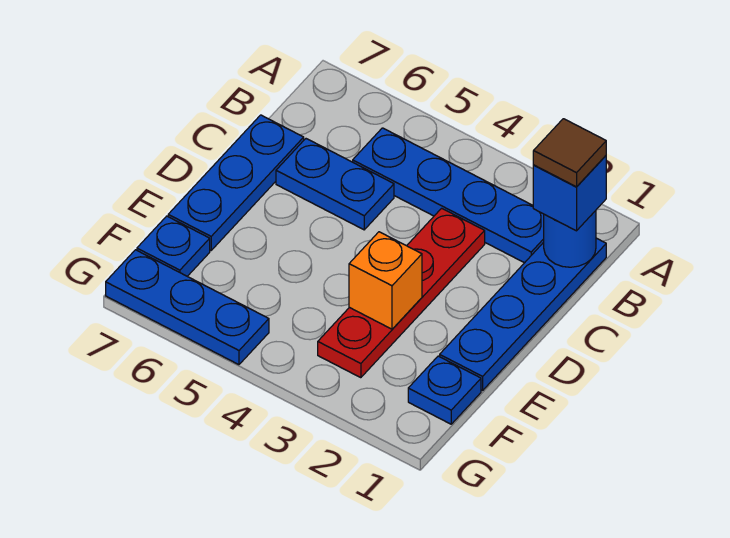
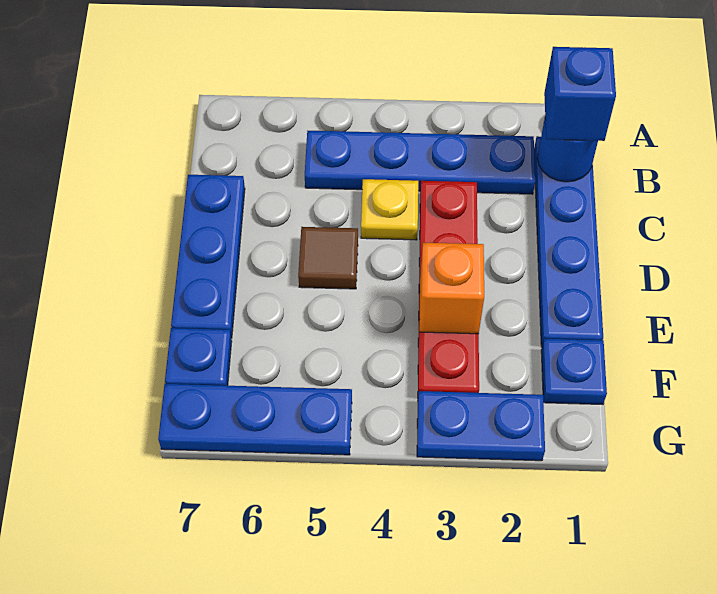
brown tile B1 level 4 -> brown tile D5 level 1
none -> yellow plate C4 level 1
blue plate C5:C6 level 1 -> blue plate G2:G3 level 1

